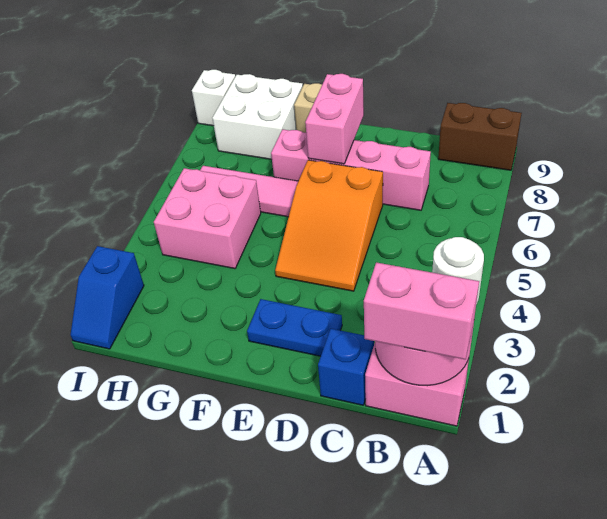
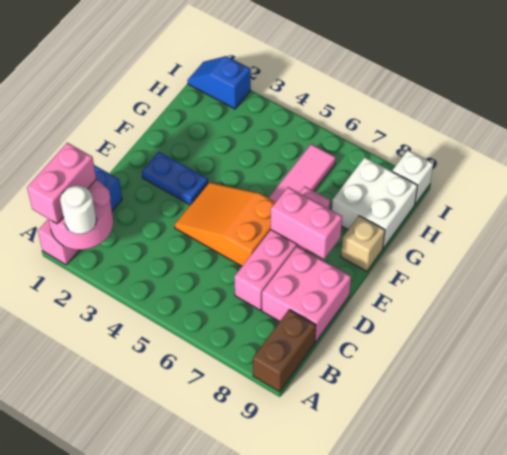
blue plate D2:E2 level 1 -> blue plate E2:E3 level 1
pink brick G4:H5 level 1 -> pink brick C8:D9 level 1

